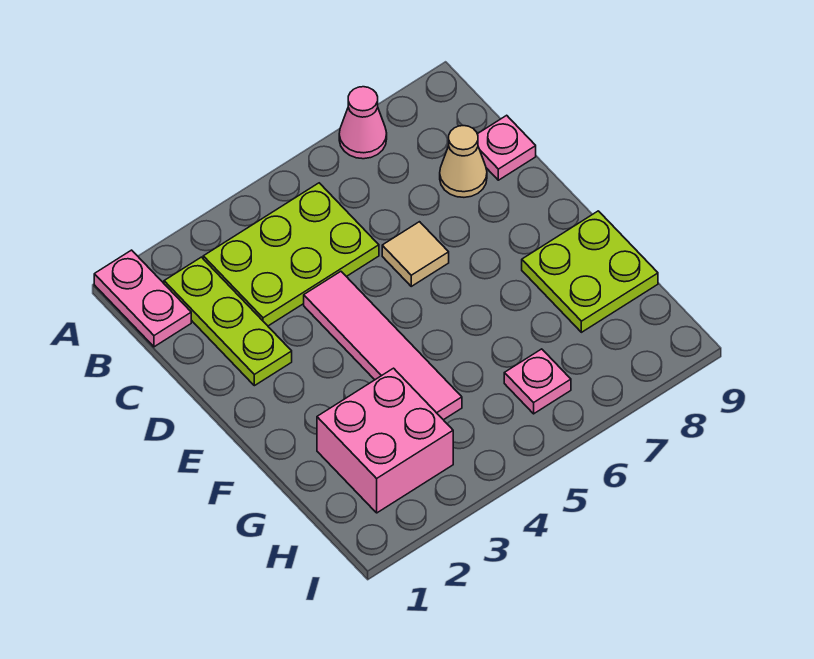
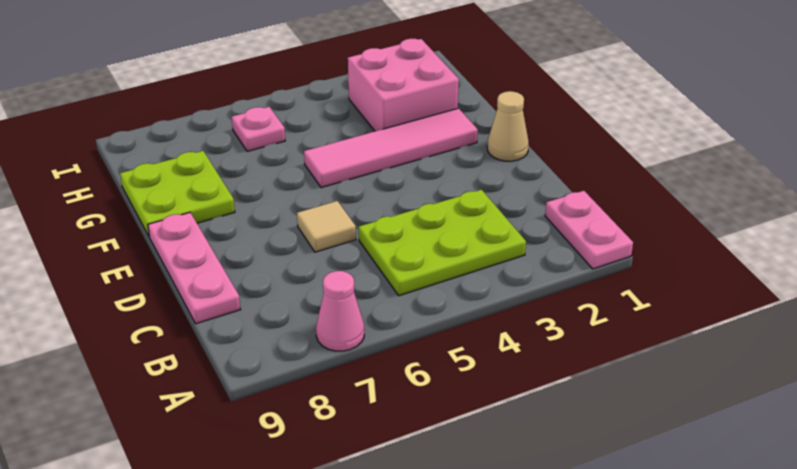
lime plate B2:D2 level 1 -> none
tan cone C8 level 1 -> tan cone E1 level 1
pink plate C9 level 1 -> pink plate C9:E9 level 1
pink tile D4:G4 level 1 -> pink tile F2:F5 level 1

